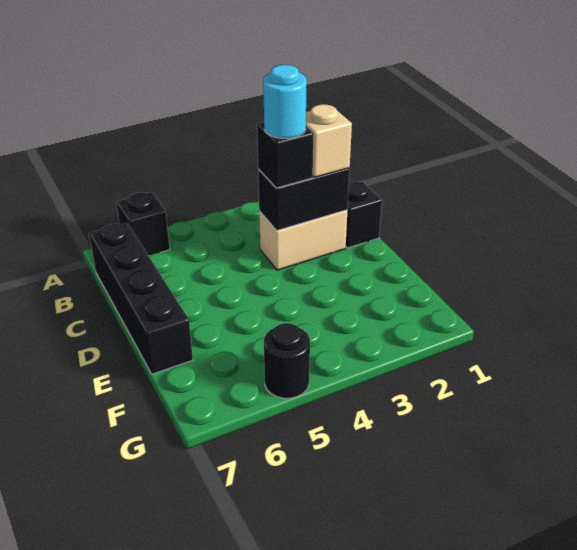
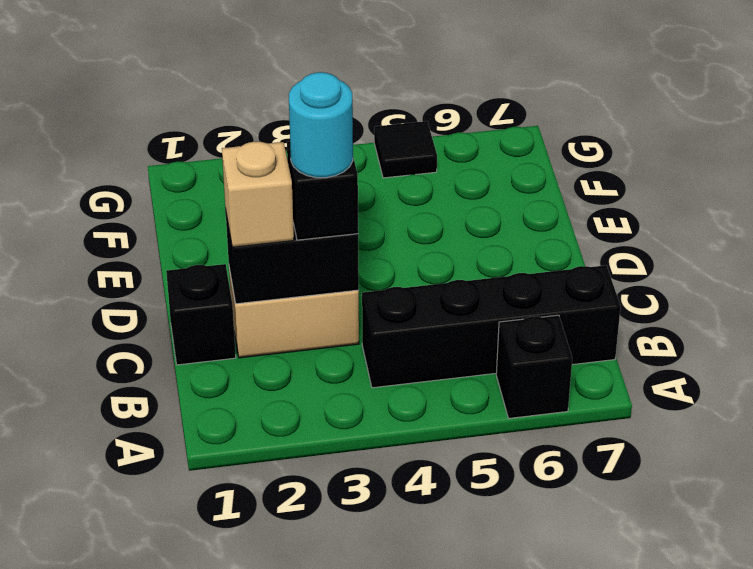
black brick B7:E7 level 1 -> black brick B4:B7 level 1
black round brick G5 level 1 -> black tile G5 level 1

